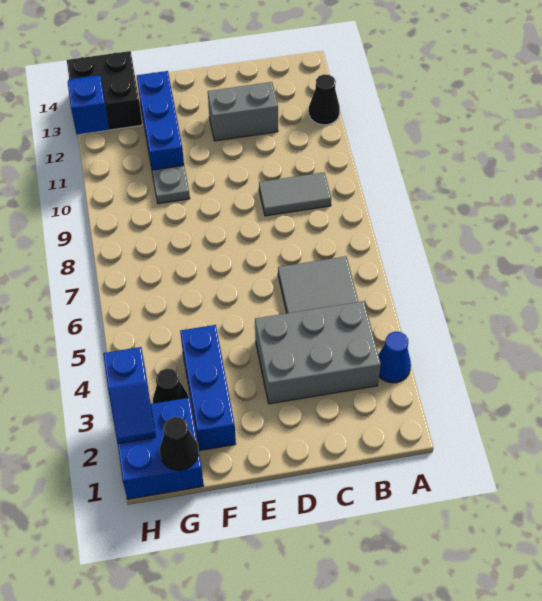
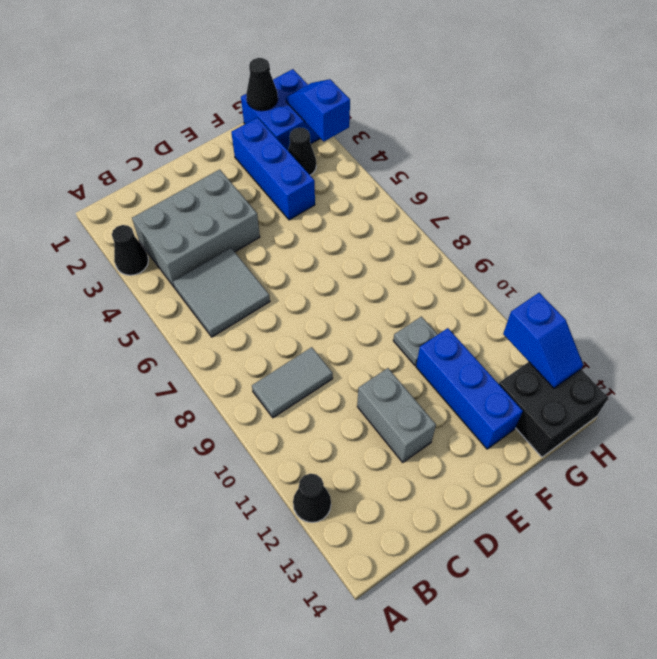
blue cone A3 level 1 -> black cone A3 level 1
grey brick C12:D12 level 1 -> grey brick D11:D12 level 1

